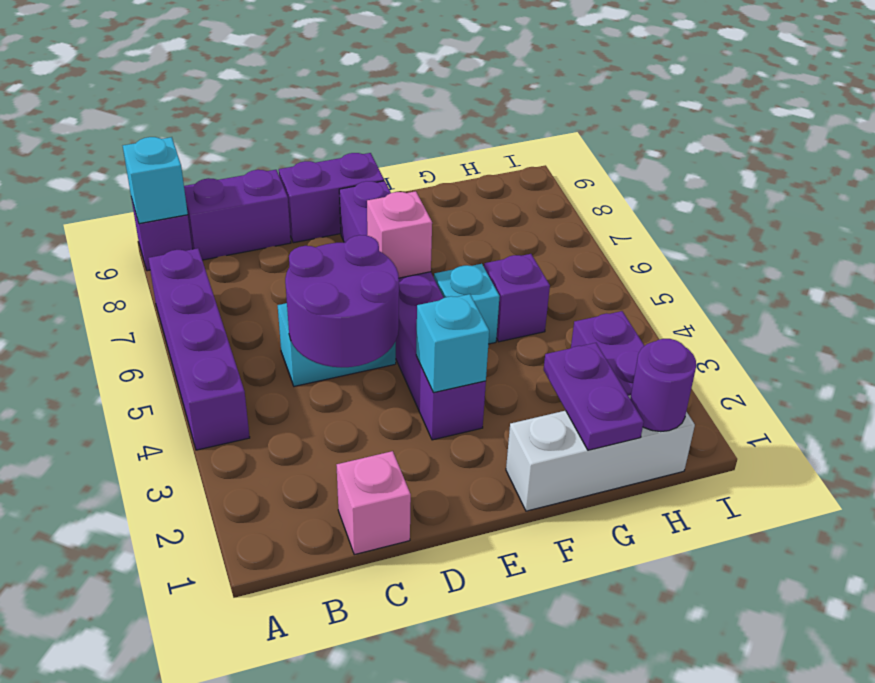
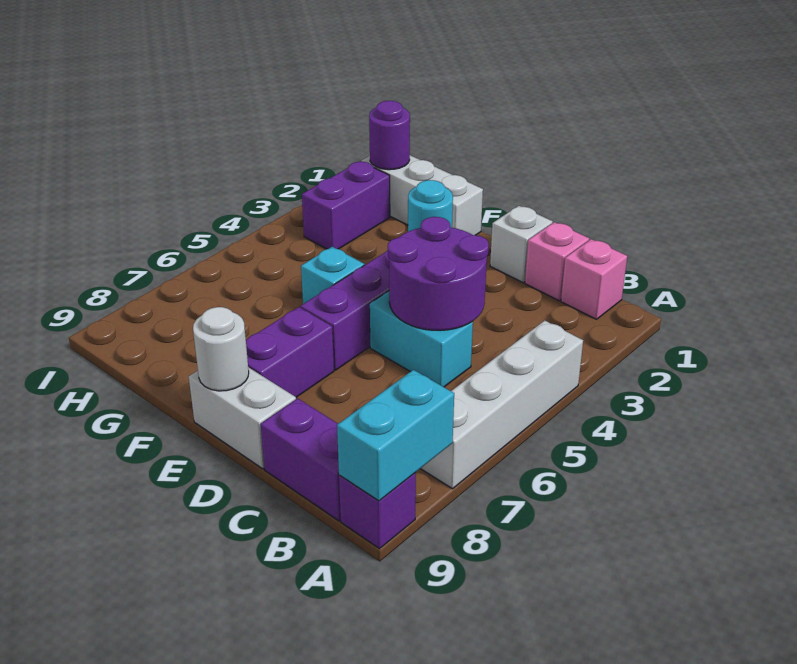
purple brick A4:A7 level 1 -> white brick A4:A7 level 1
cyan brick A9 level 2 -> cyan brick A8:A9 level 2
none -> white brick D1 level 1
purple brick D9:E9 level 1 -> white brick D9:E9 level 1
cyan brick E3 level 2 -> cyan round brick E3 level 2
pink brick E6 level 2 -> pink brick B1 level 1
none -> white round brick E9 level 2
purple plate G1:G2 level 2 -> none
purple brick G5 level 1 -> none

